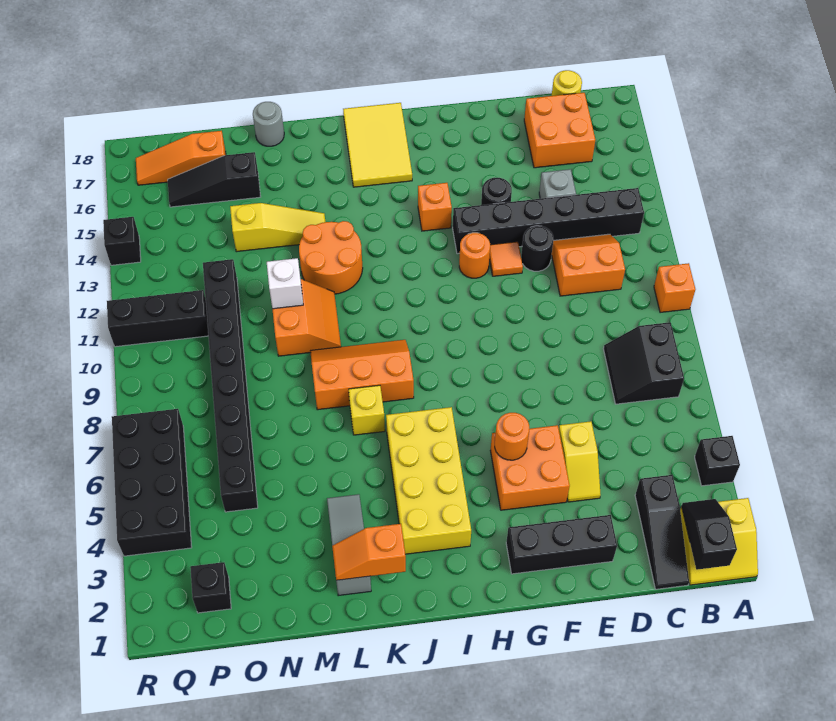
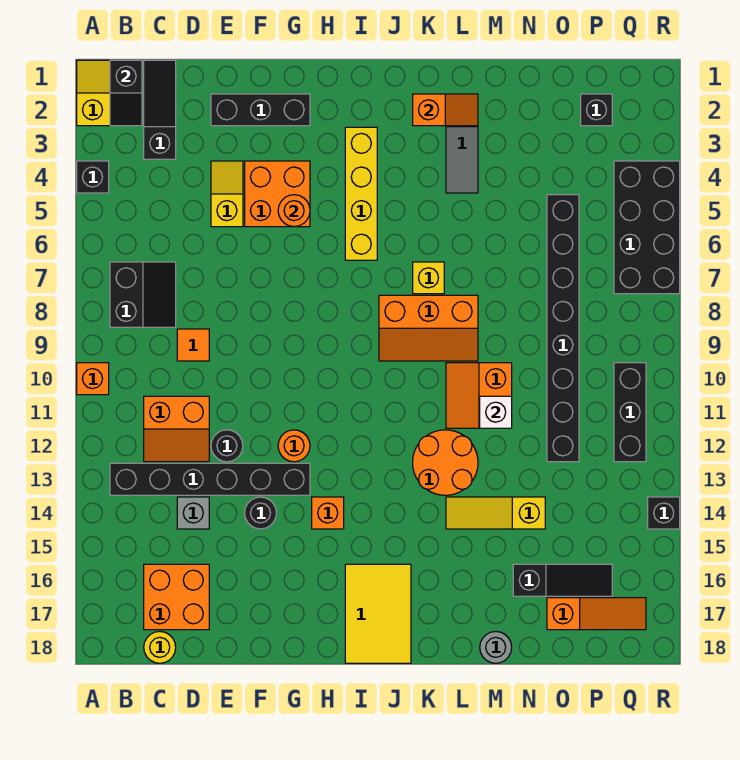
orange tile F12 level 1 -> orange tile D9 level 1
yellow brick I3:J6 level 1 -> yellow brick I3:I6 level 1
black brick P11:R11 level 1 -> black brick Q10:Q12 level 1

